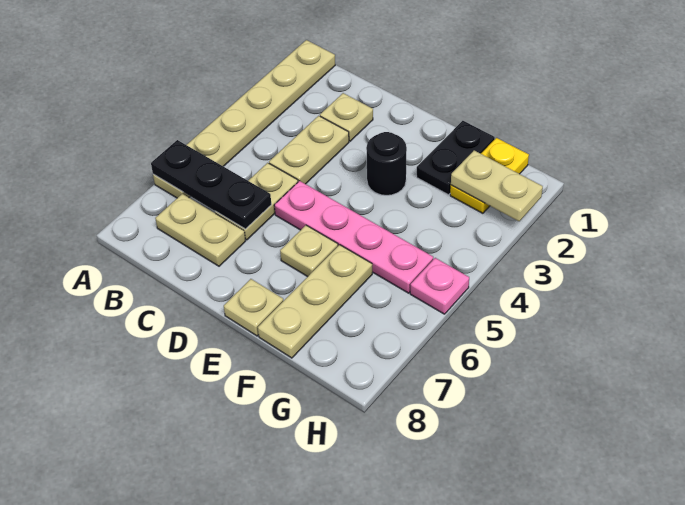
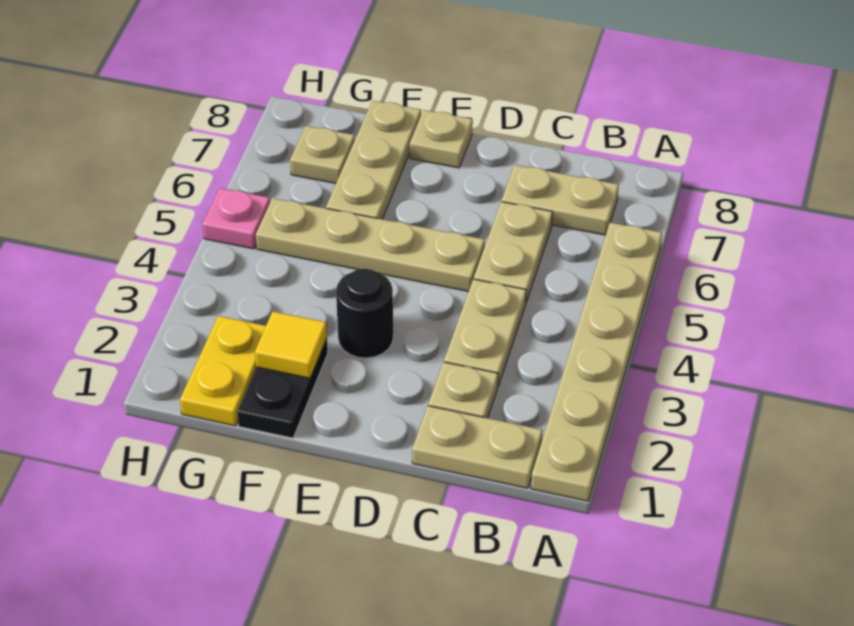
black plate A6:C6 level 2 -> none
pink plate D5:G5 level 1 -> tan plate D5:G5 level 1
tan plate E6 level 1 -> tan plate G7 level 1
none -> yellow tile F2 level 2
tan plate G2:H2 level 2 -> tan plate B1:C1 level 1

